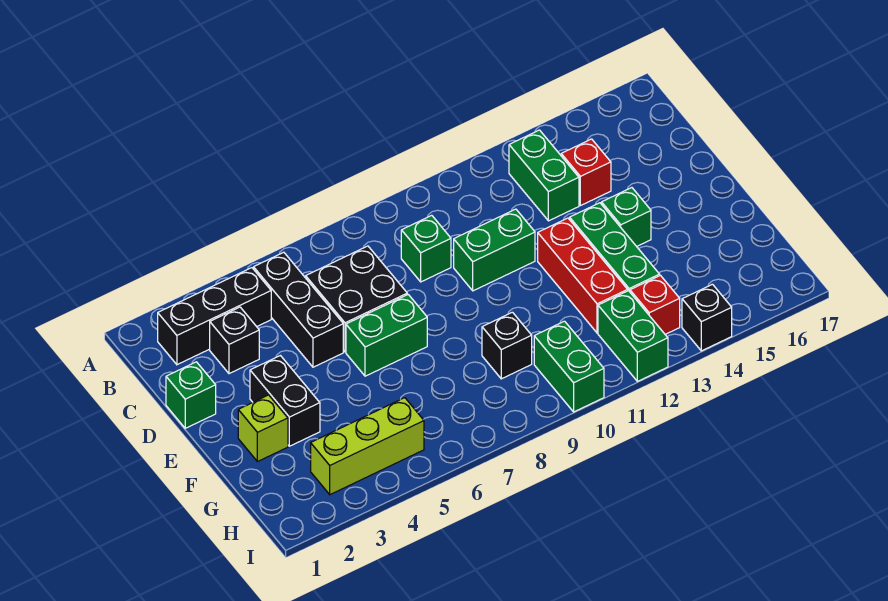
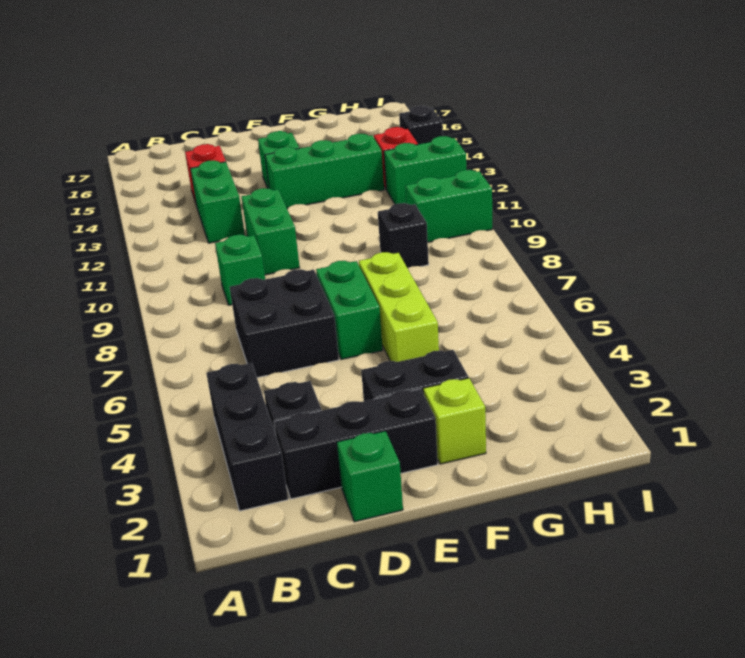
black brick B5:D5 level 1 -> black brick C2:E2 level 1
green brick B13:C13 level 1 -> green brick C12:C13 level 1
red brick E12:G12 level 1 -> none
lime brick H3:H5 level 1 -> lime brick F5:F7 level 1

